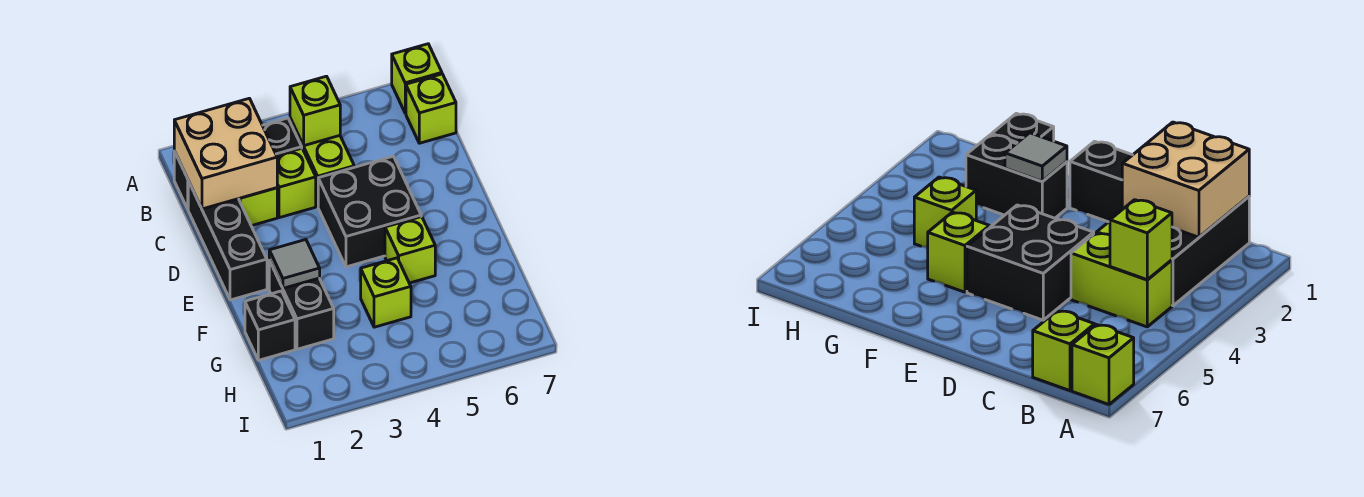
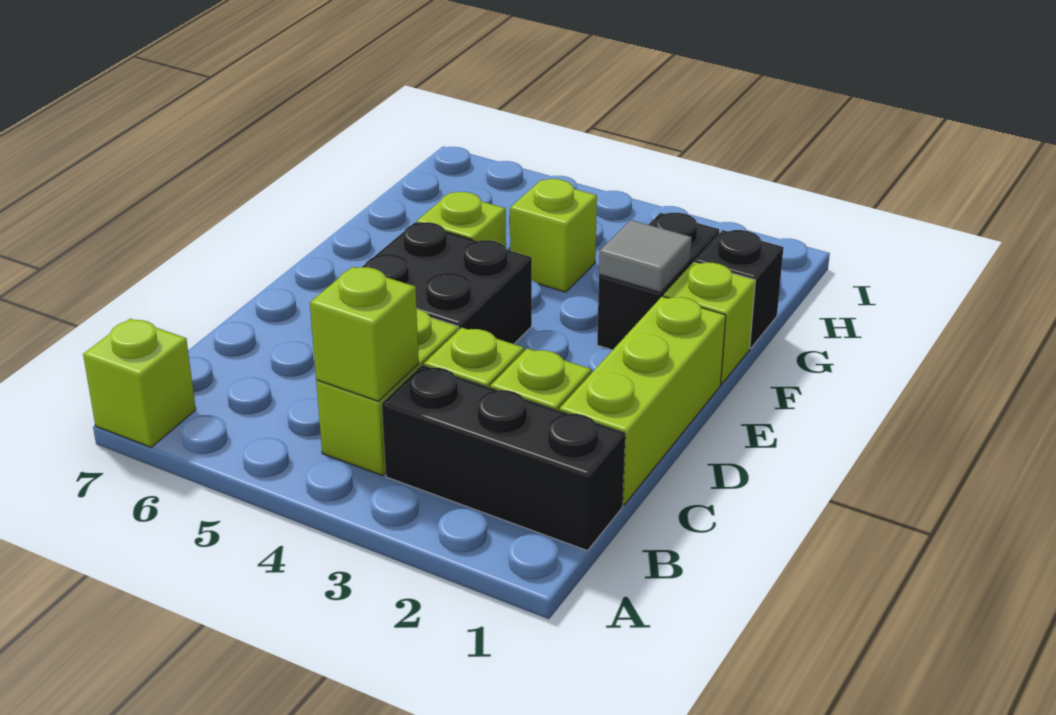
tan brick B1:C2 level 2 -> none
lime brick B7 level 1 -> lime brick F1 level 1
black brick C1:E1 level 1 -> lime brick C1:E1 level 1

